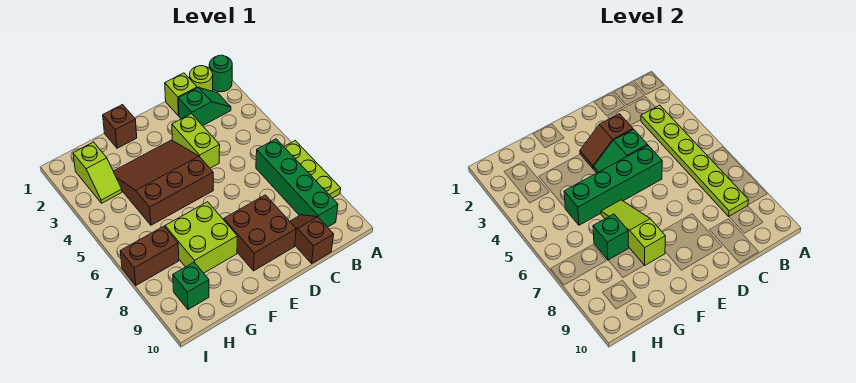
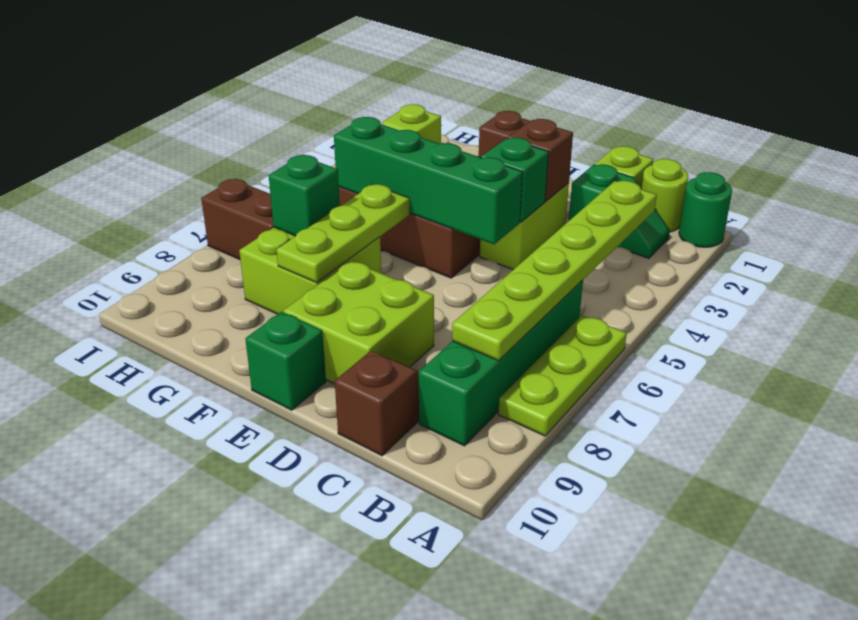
brown brick D8:E9 level 1 -> lime brick D8:E9 level 1
lime slope F6:F8 level 2 top 8 -> lime plate F6:F8 level 2
green brick H9 level 1 -> green brick E10 level 1

